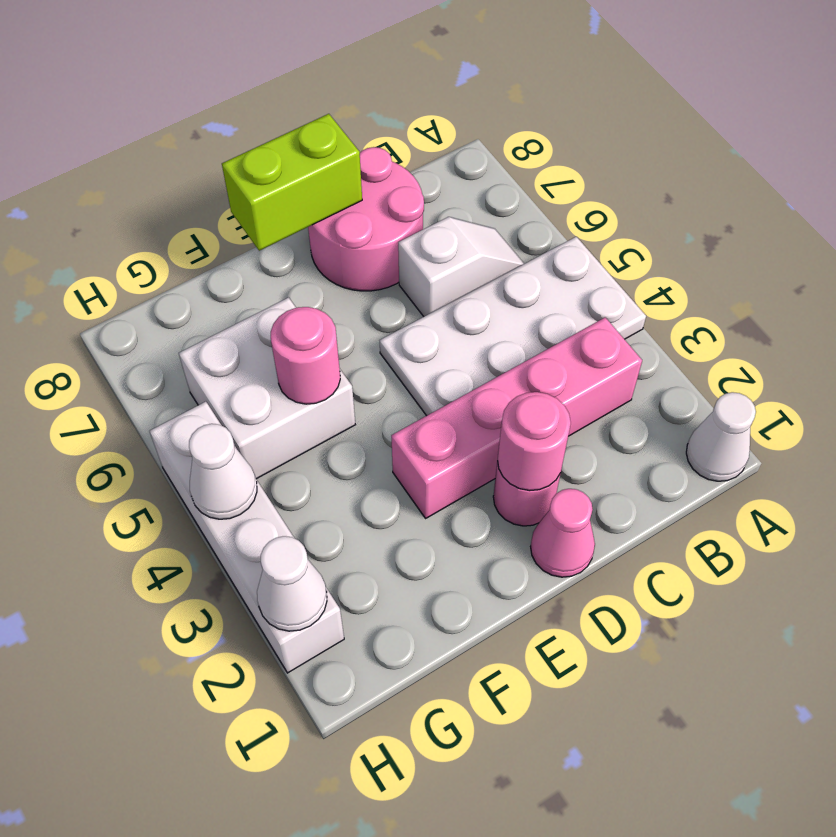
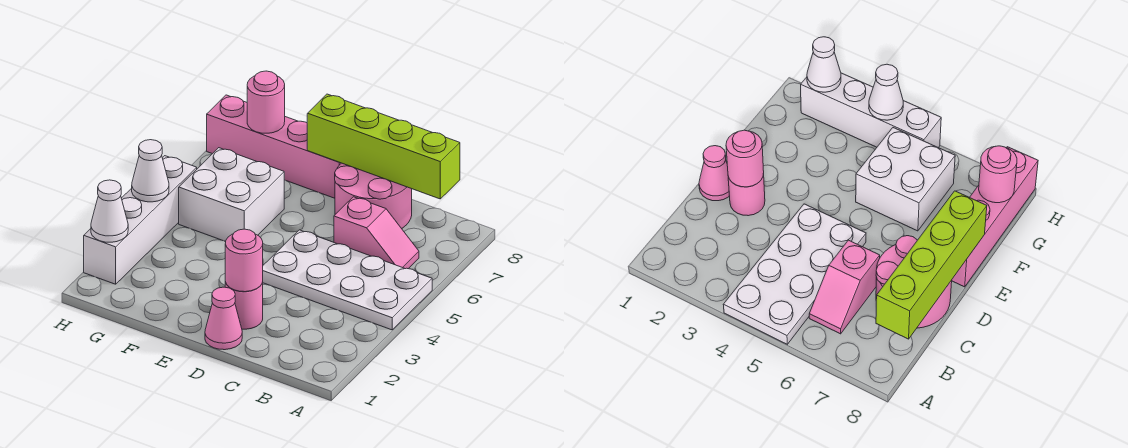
white cone A1 level 1 -> none
pink brick B3:E3 level 1 -> pink brick E8:H8 level 1
white slope B6:C6 level 1 top C -> pink slope B6:C6 level 1 top C
lime brick D8:E8 level 2 -> lime brick B8:E8 level 2
pink round brick F5 level 2 -> pink round brick G8 level 2

